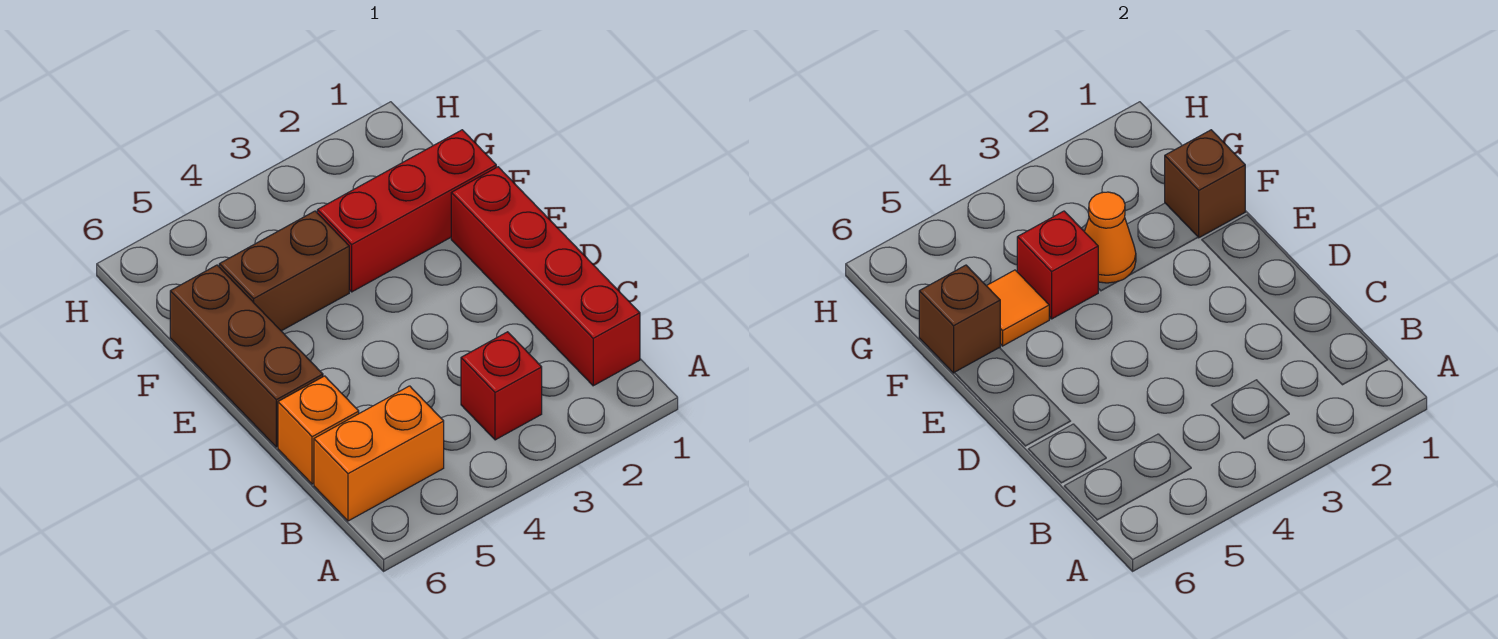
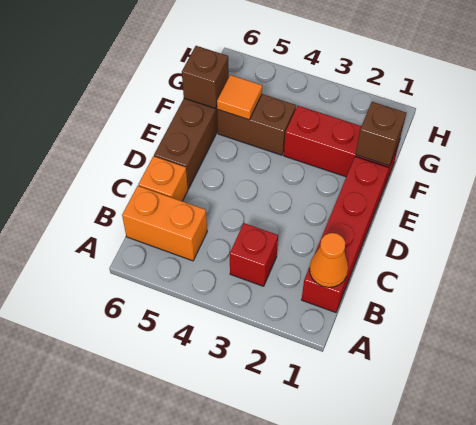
orange cone F3 level 2 -> orange cone B1 level 2
red brick F4 level 2 -> none

